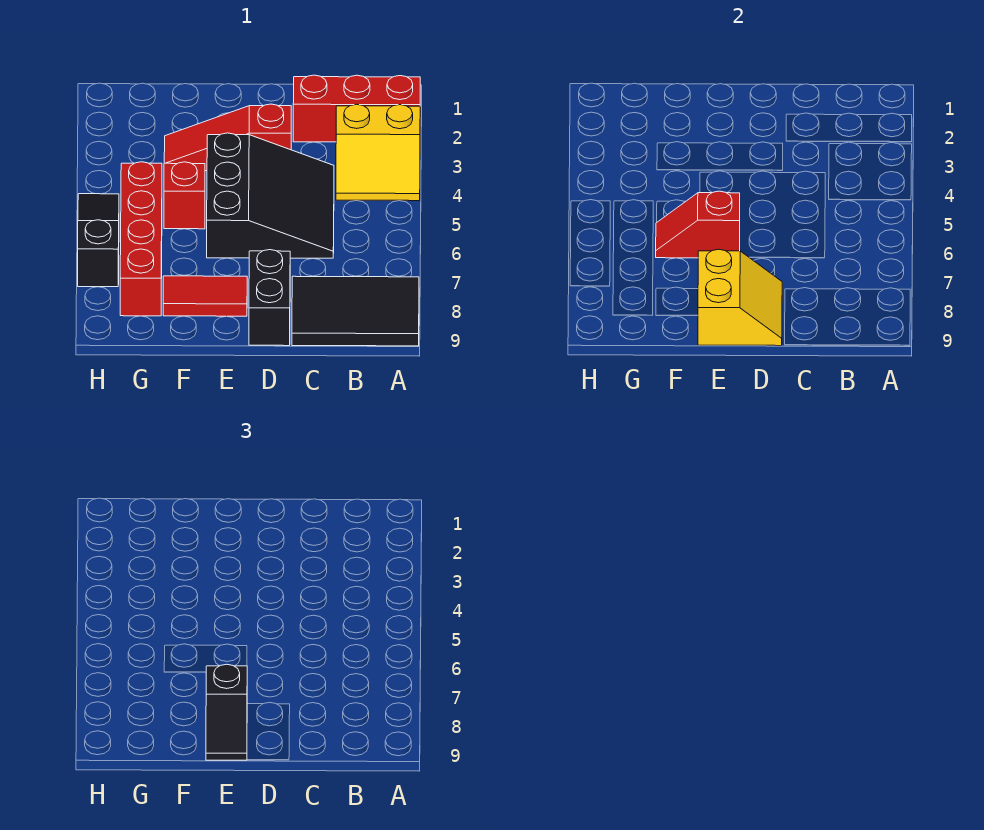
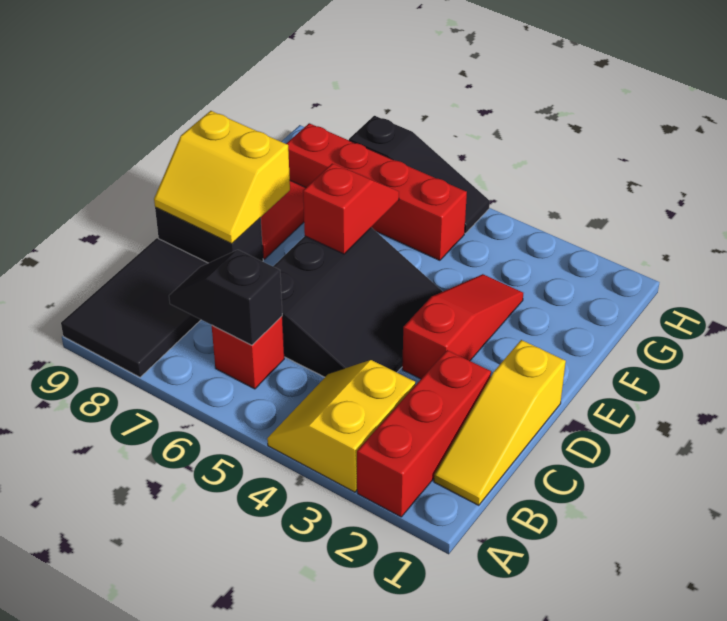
none -> yellow slope B1:D1 level 1 top D
black slope C4:E6 level 1 top E -> black slope C4:E6 level 1 top 6
black slope E8:E9 level 3 top 8 -> black slope B6:B7 level 2 top 6
red brick F5 level 1 -> red brick B6 level 1

